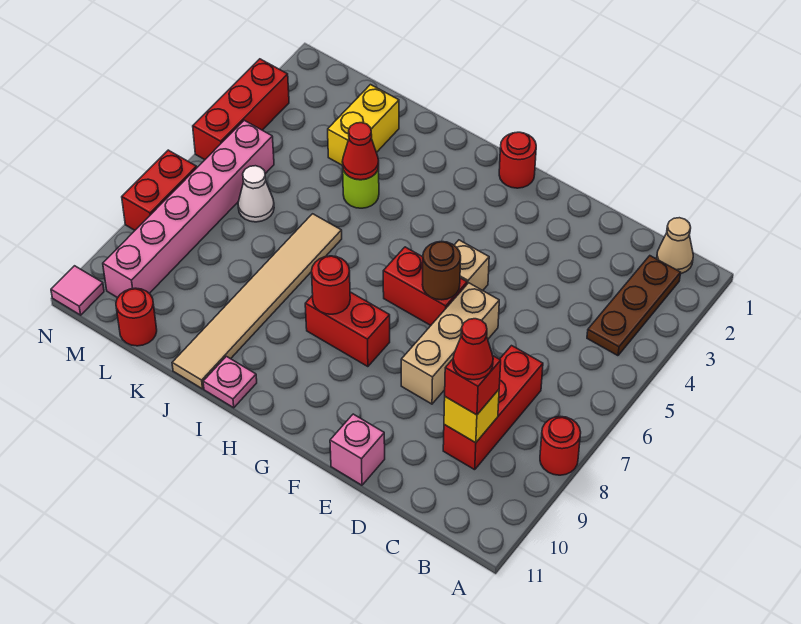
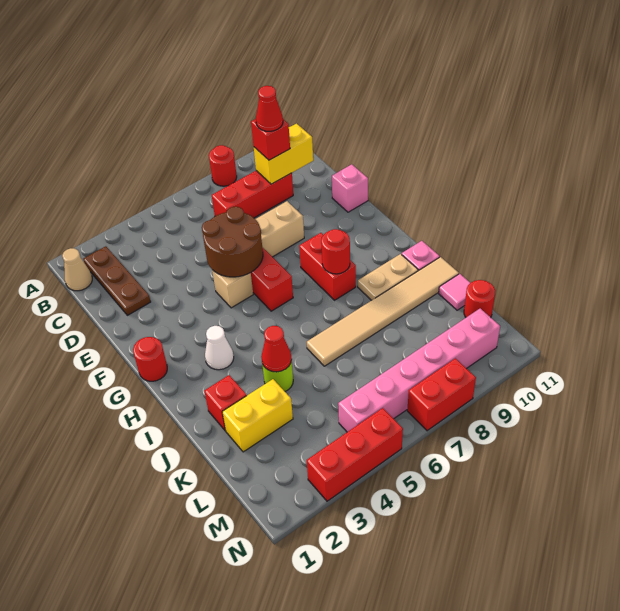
brown plate B2:B4 level 1 -> brown plate B2:D2 level 1
yellow brick C9 level 2 -> yellow brick C9:C10 level 2
brown round brick F6 level 2 -> brown round brick E5:F6 level 2
none -> tan plate I9:I10 level 1
none -> red brick J2 level 1
white cone L6 level 1 -> white cone H3 level 1
pink tile N11 level 1 -> pink tile K11 level 1

